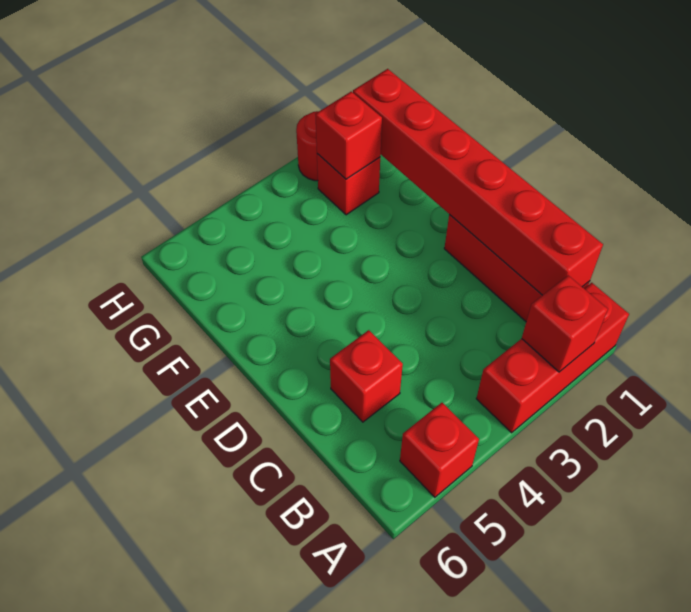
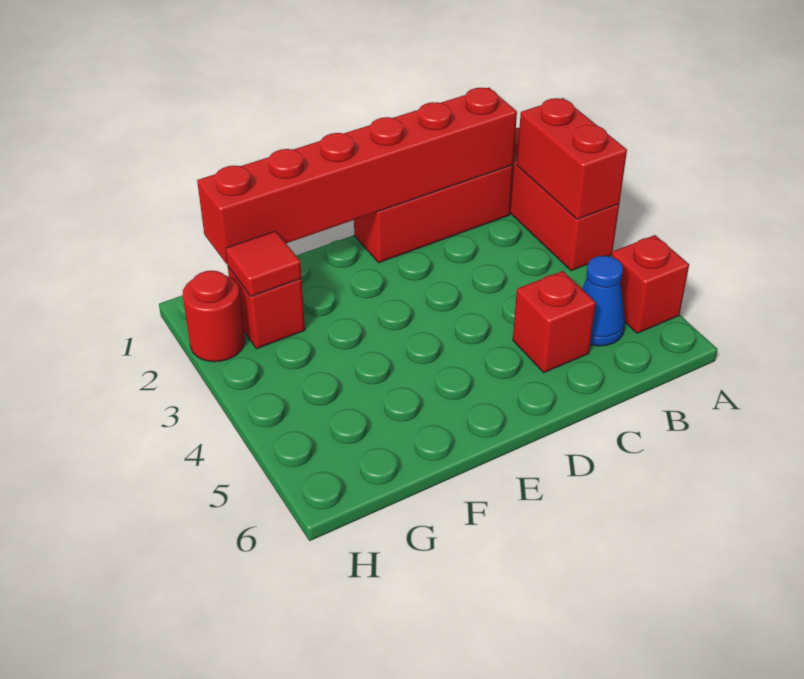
red brick A2 level 2 -> red brick A2:A3 level 2
none -> blue cone B5 level 1
red brick G2 level 2 -> red tile G2 level 2

